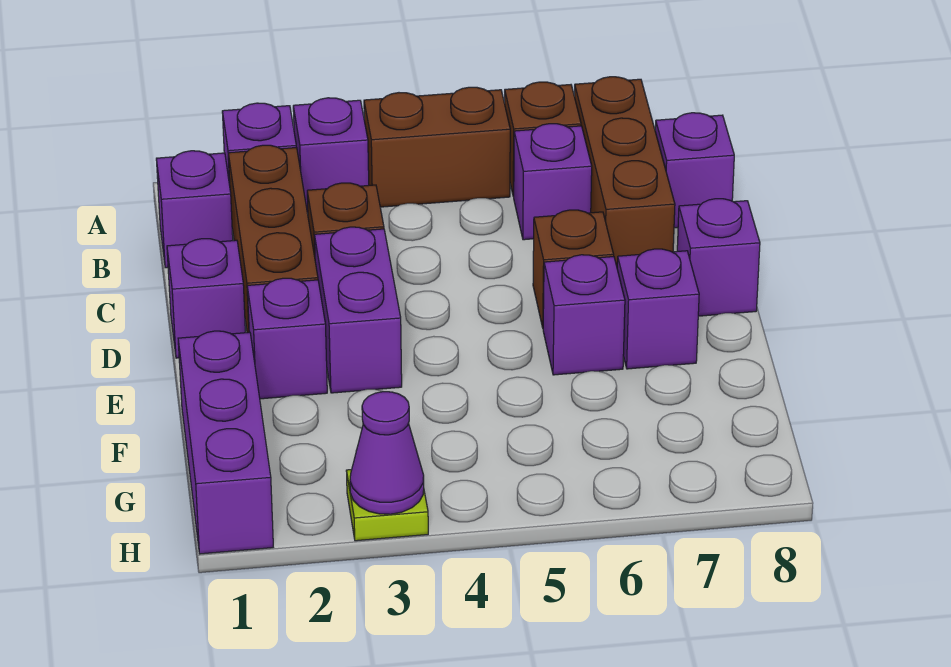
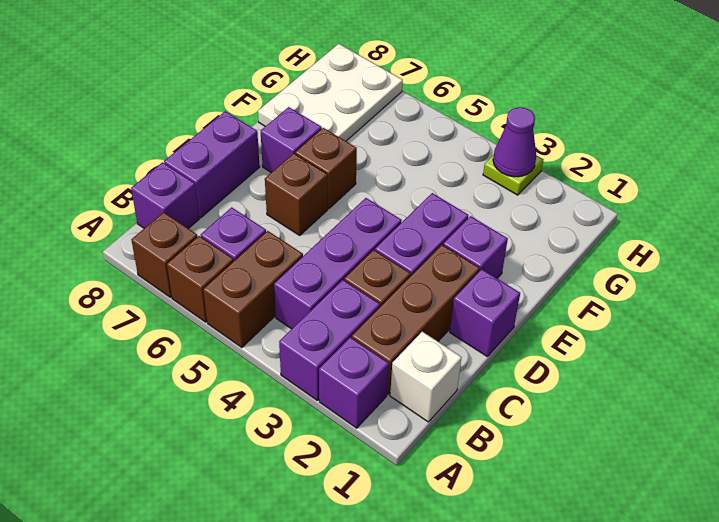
purple brick A3 level 1 -> purple brick A3:B3 level 1
brown brick A4:A5 level 1 -> brown brick A5:B5 level 1
brown brick A7:C7 level 1 -> brown brick A7 level 1
purple brick B1 level 1 -> white brick B1 level 1
purple brick D8 level 1 -> purple brick C8:D8 level 1
purple brick E6 level 1 -> brown brick E6 level 1
purple brick F1:H1 level 1 -> purple brick B4:D4 level 1
none -> white plate F7:H8 level 1

